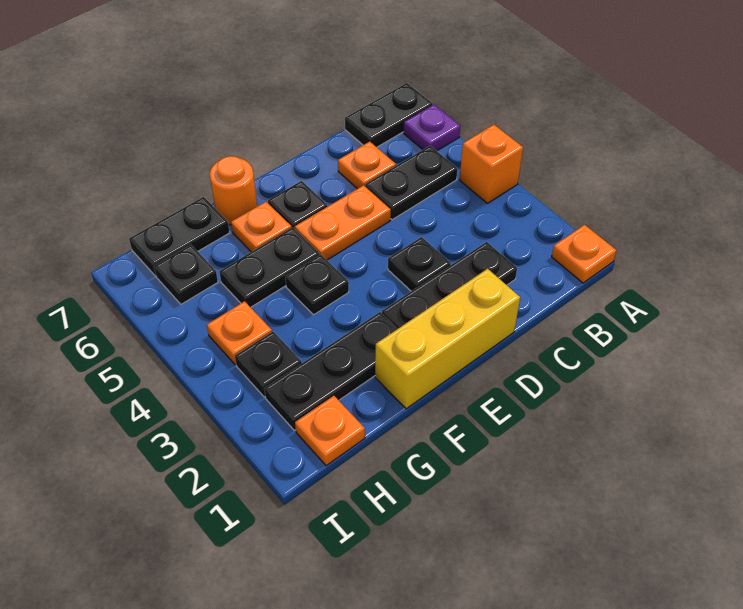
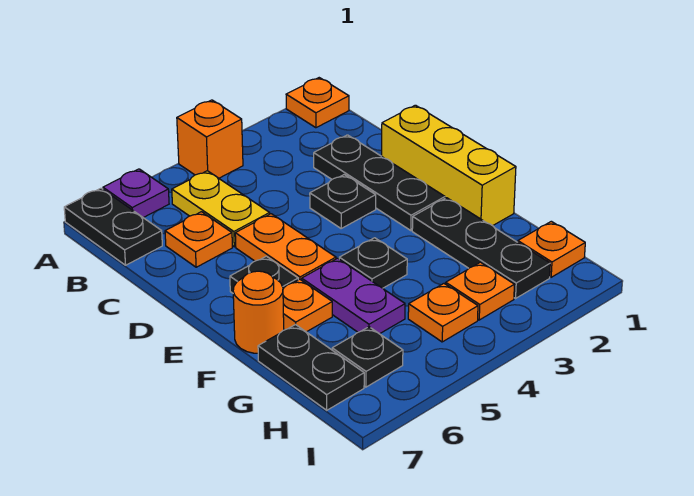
black plate B5:C5 level 1 -> yellow plate B5:C5 level 1
black plate F5:G5 level 1 -> purple plate F5:G5 level 1
black plate H3 level 1 -> orange plate H3 level 1

